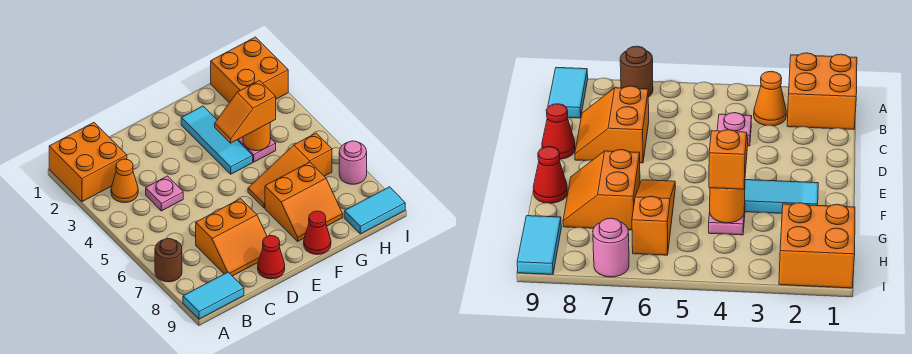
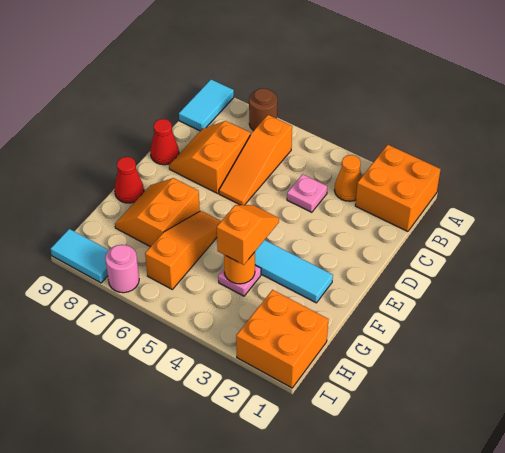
none -> orange slope B6:D6 level 1 top B
cyan tile H9:I9 level 1 -> cyan tile I8:I9 level 1

